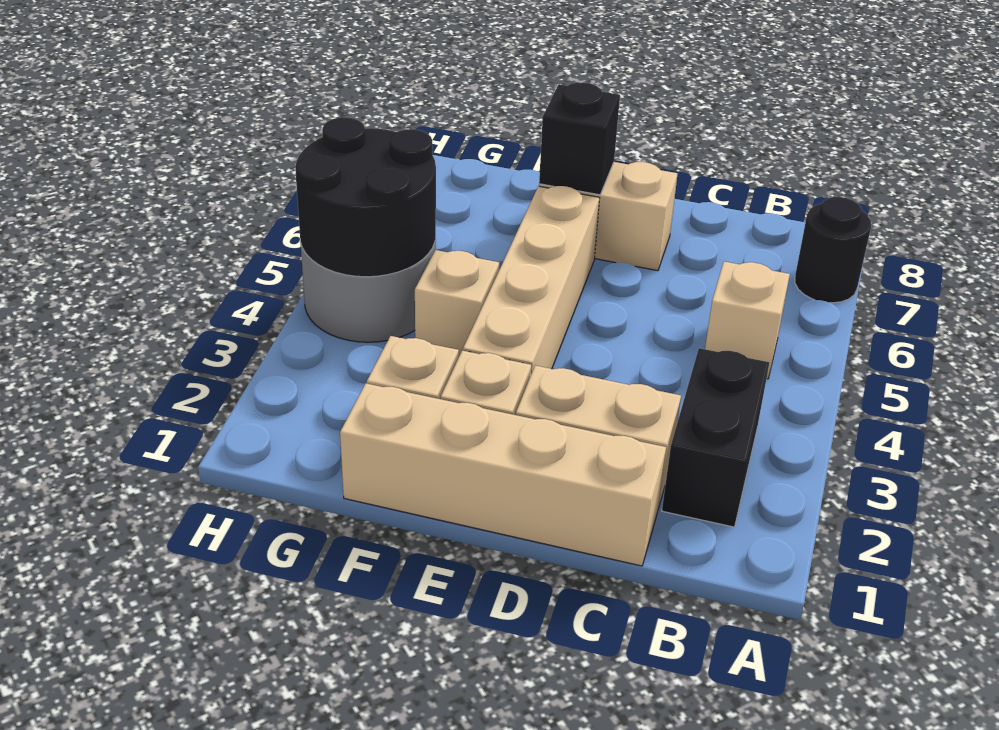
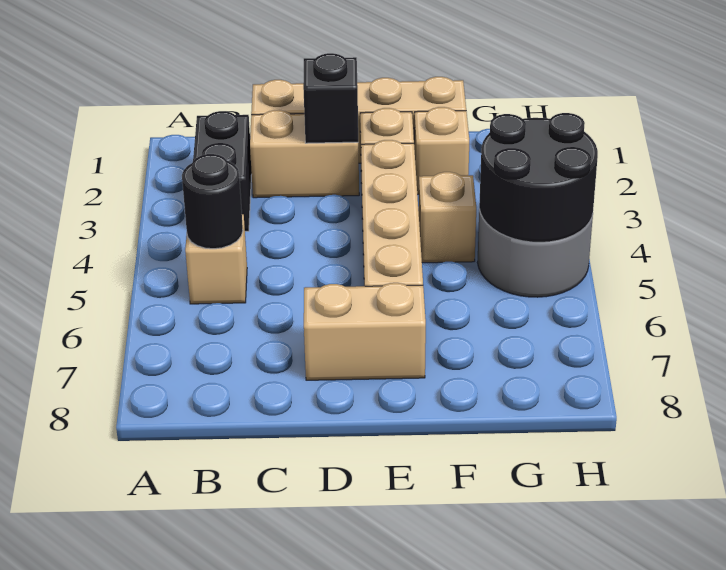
black round brick A7 level 1 -> black round brick B5 level 2
black brick E7 level 2 -> black brick D2 level 2

